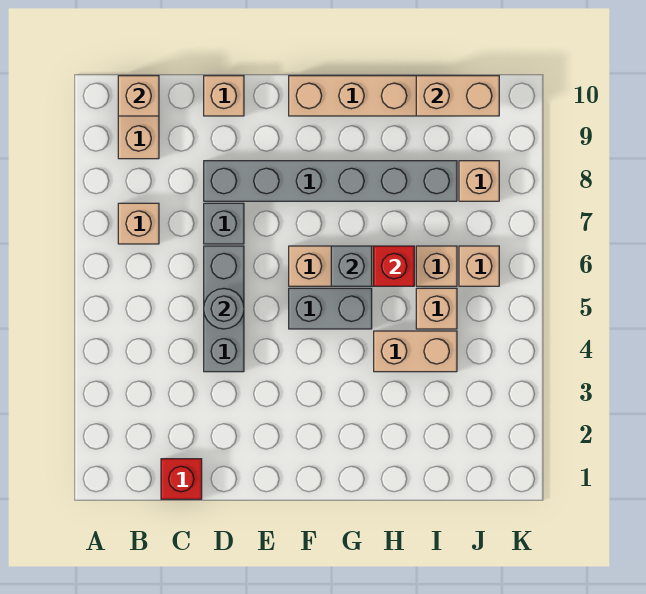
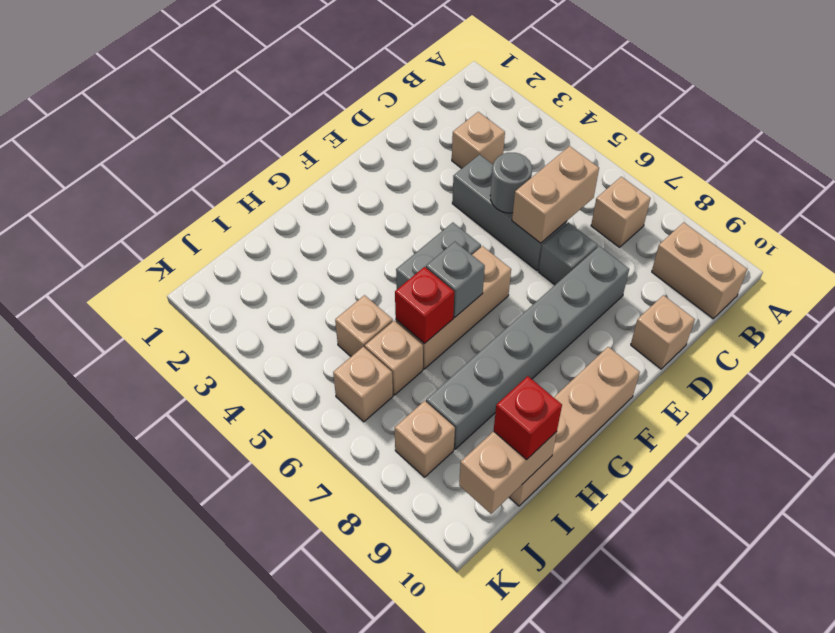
tan brick B10 level 2 -> tan brick C3 level 1
red brick C1 level 1 -> red brick I10 level 3
tan brick H4:I4 level 1 -> tan brick C6:D6 level 2

